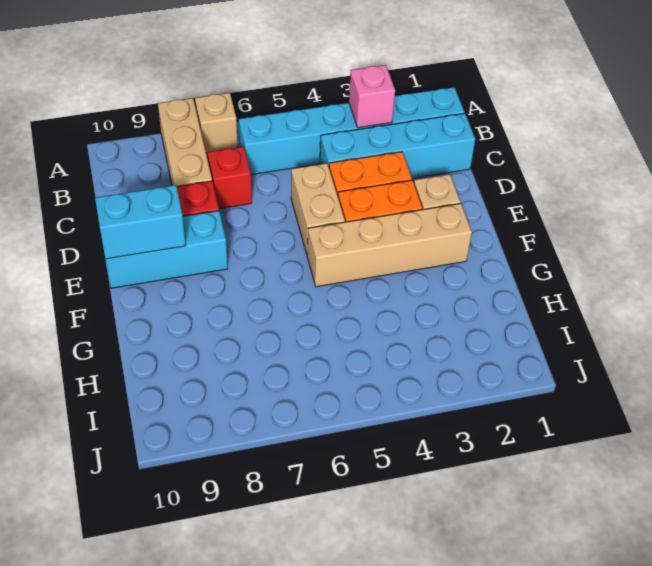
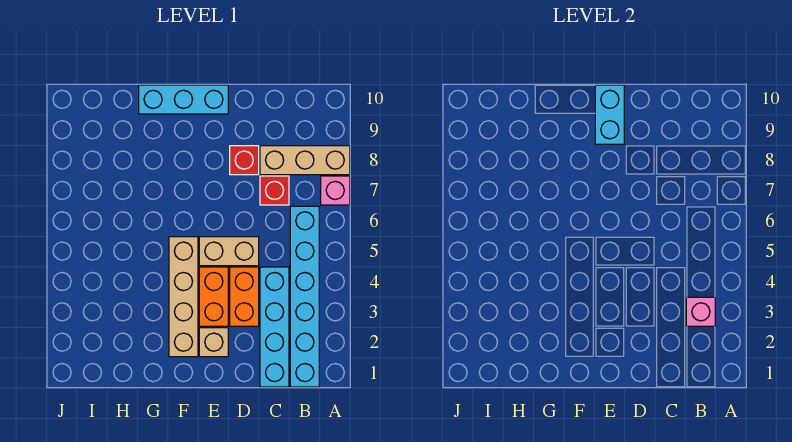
tan brick A7 level 1 -> pink brick A7 level 1
cyan brick E8:E10 level 1 -> cyan brick E10:G10 level 1

